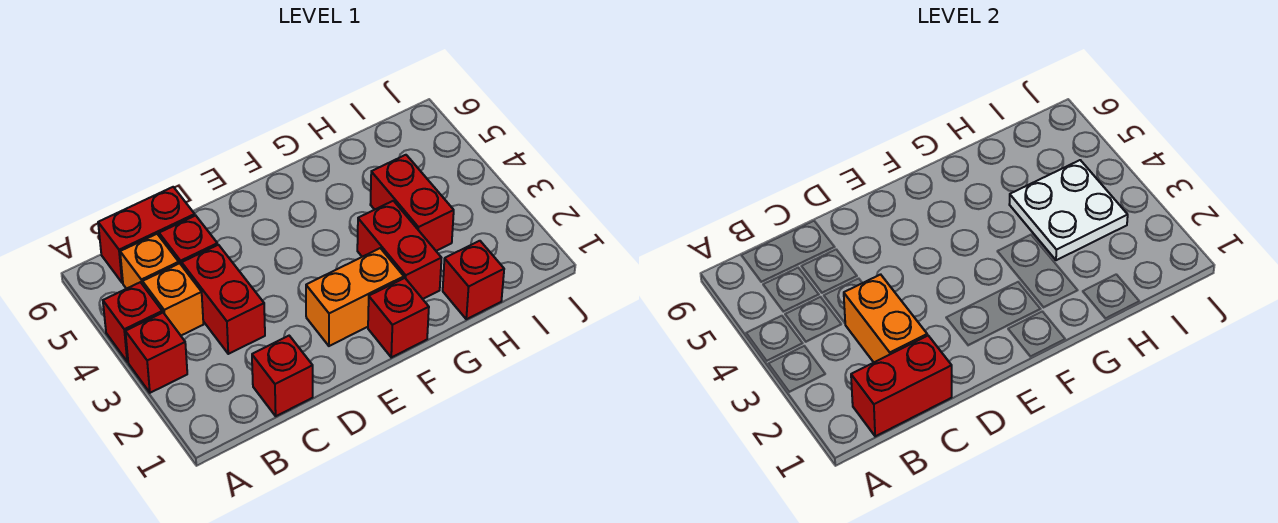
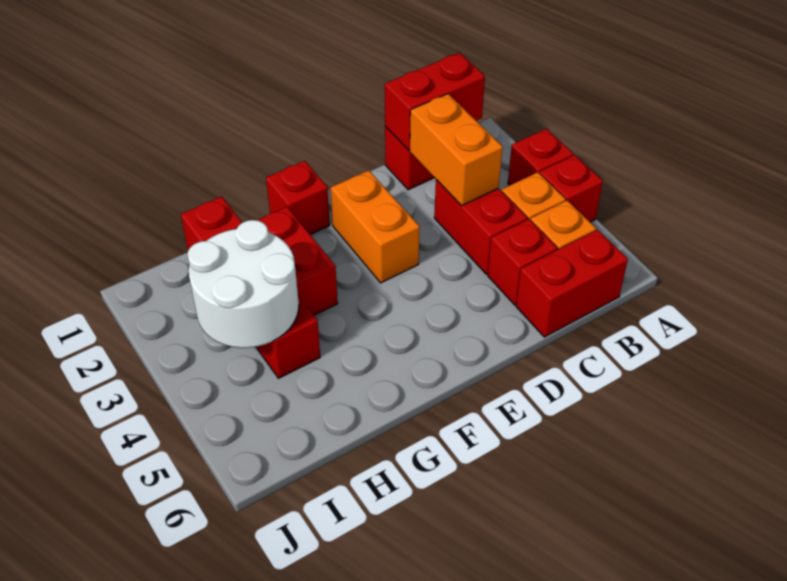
orange brick E2:F2 level 1 -> orange brick E2:E3 level 1
white plate H3:I4 level 2 -> white round brick H3:I4 level 2

